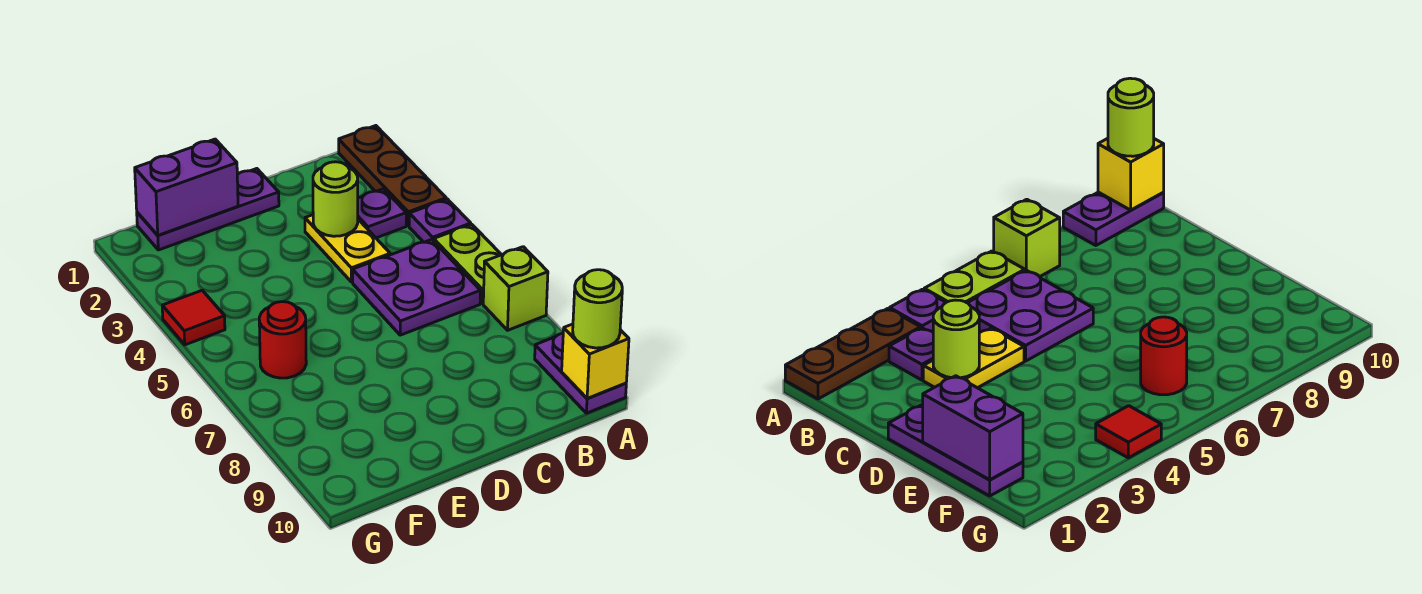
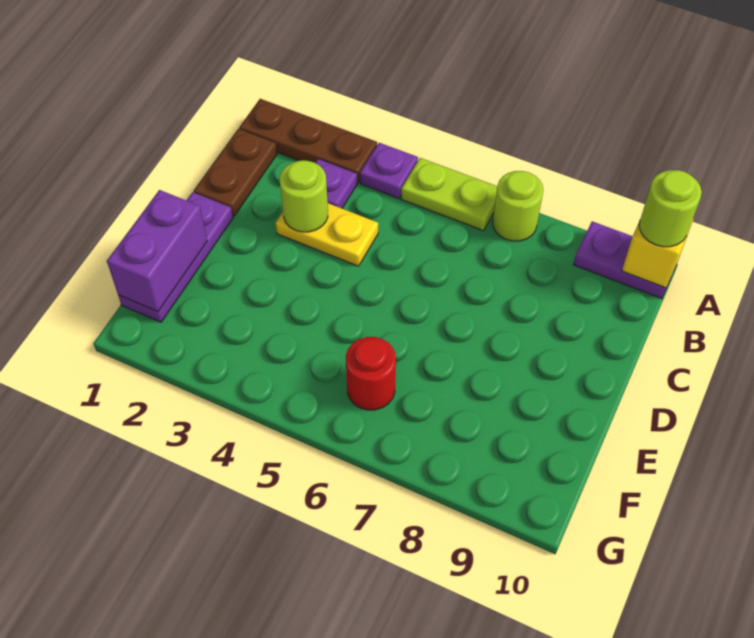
lime brick A7 level 1 -> lime round brick A7 level 1
none -> brown plate B1:C1 level 1
purple plate B5:C6 level 1 -> none
red tile G4 level 1 -> none

